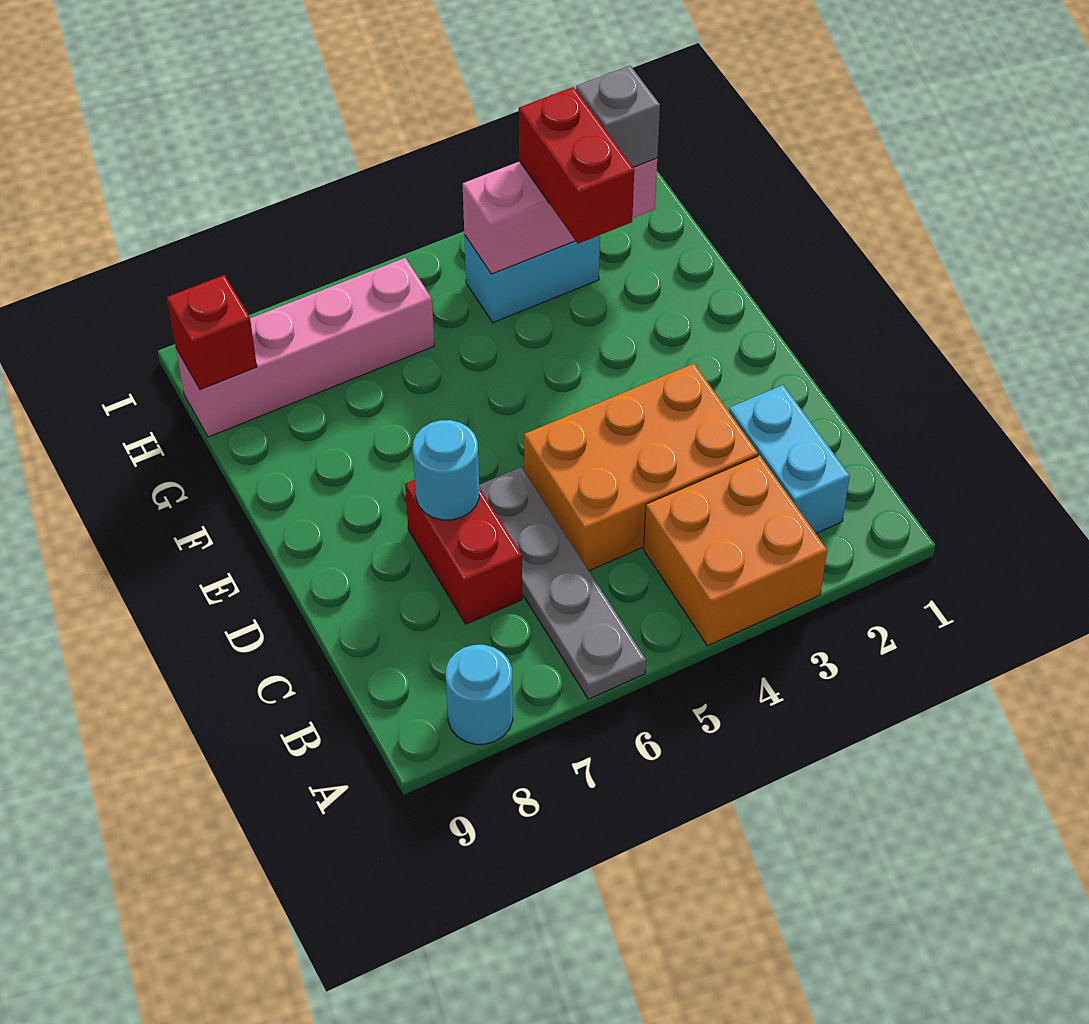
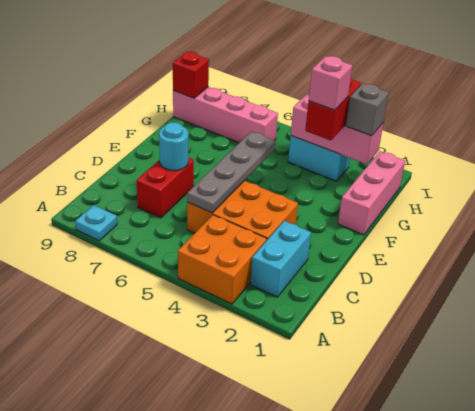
grey plate A6:D6 level 1 -> grey plate C5:F5 level 2
cyan round brick A8 level 1 -> cyan plate A8 level 1
none -> pink brick F1:H1 level 1
none -> pink brick G3 level 4

